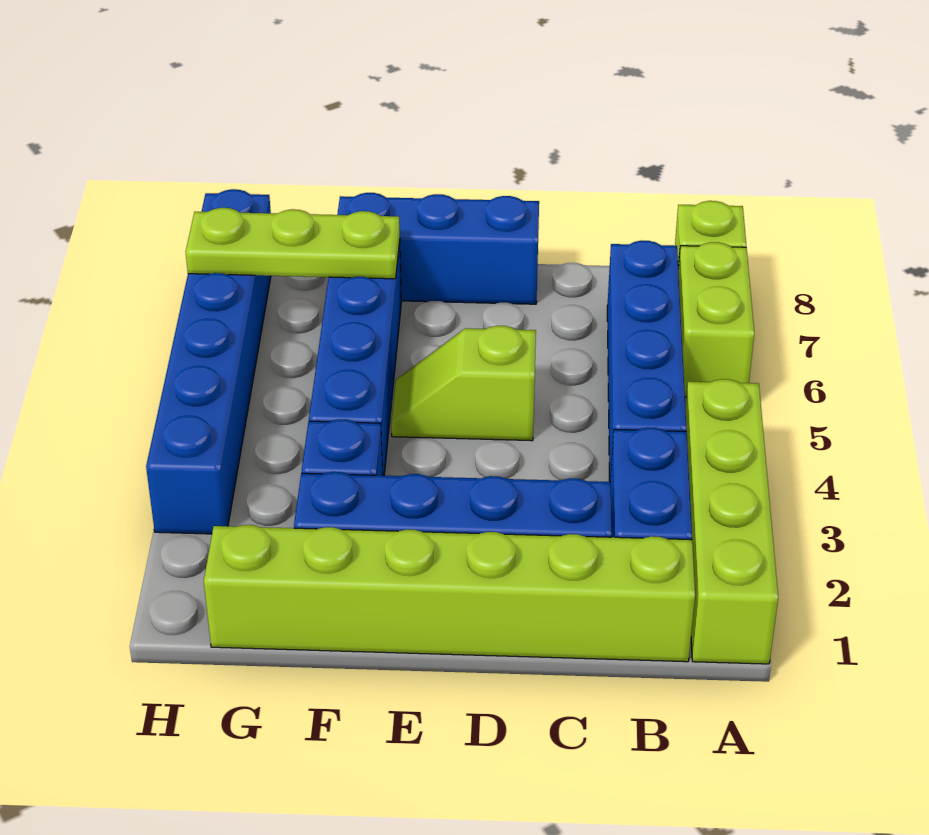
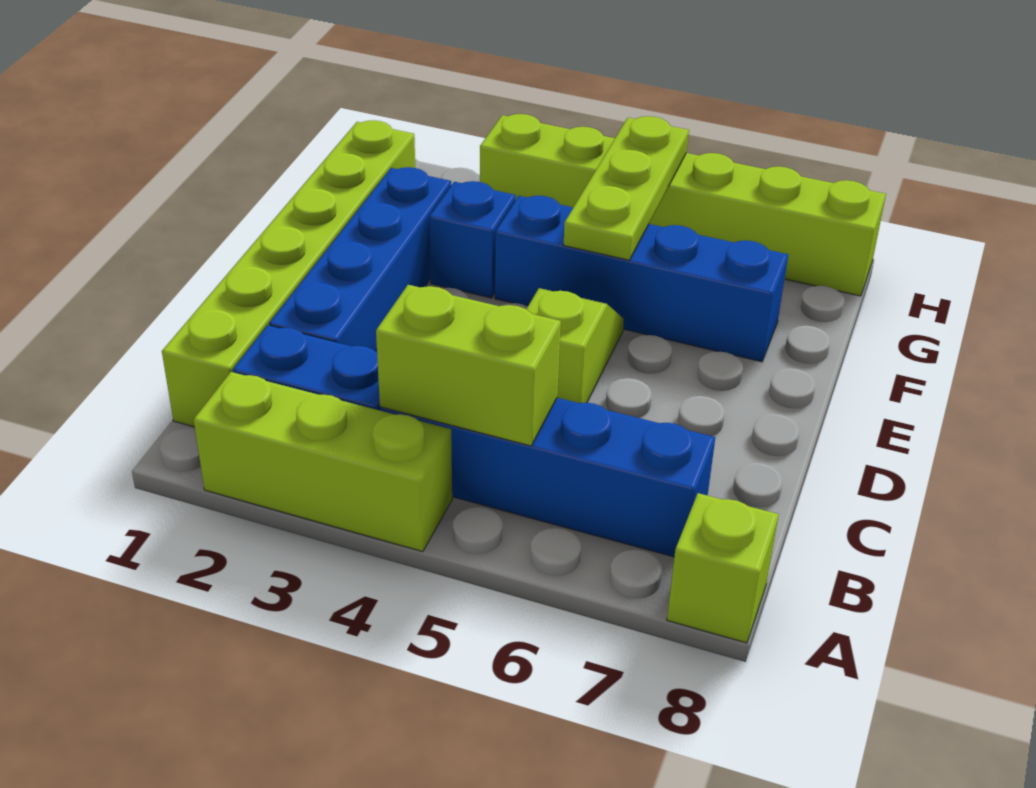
lime brick A1:A4 level 1 -> lime brick A2:A4 level 1
lime brick A6:A7 level 1 -> lime brick B4:B5 level 2
blue brick D8:F8 level 1 -> none
lime plate F7:H7 level 2 -> lime plate F5:H5 level 2
blue brick H3:H8 level 1 -> lime brick H3:H8 level 1

